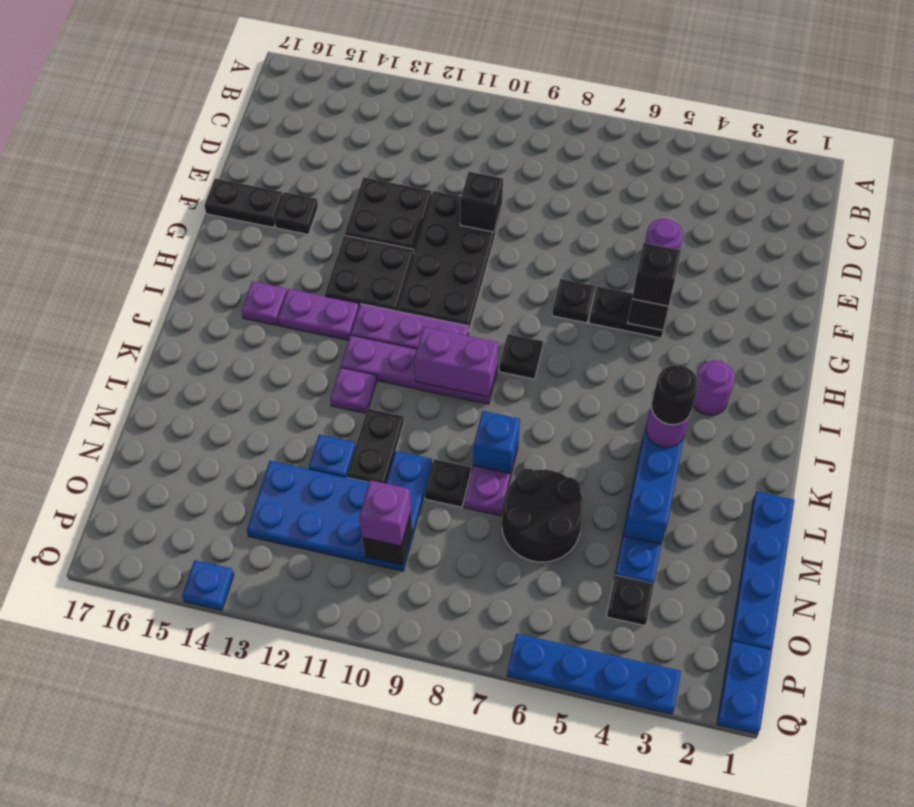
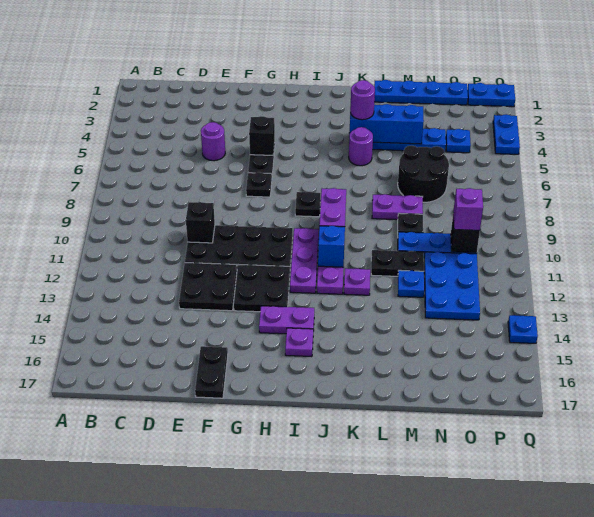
black plate F15 level 1 -> none
black brick G5 level 3 -> none
purple round brick I3 level 1 -> purple round brick K5 level 1
purple plate I13:I14 level 1 -> purple plate H14:I14 level 1
black round brick K4 level 4 -> none
blue brick L8 level 2 -> blue brick J11 level 2
black plate O4 level 1 -> blue plate O4 level 1
blue plate Q3:Q6 level 1 -> blue plate Q3:Q4 level 1

